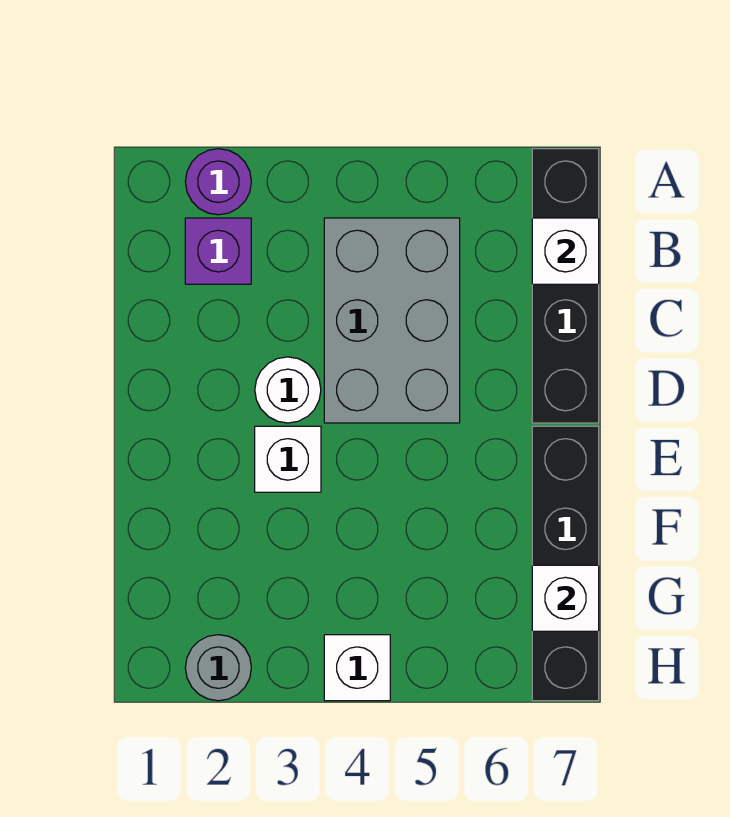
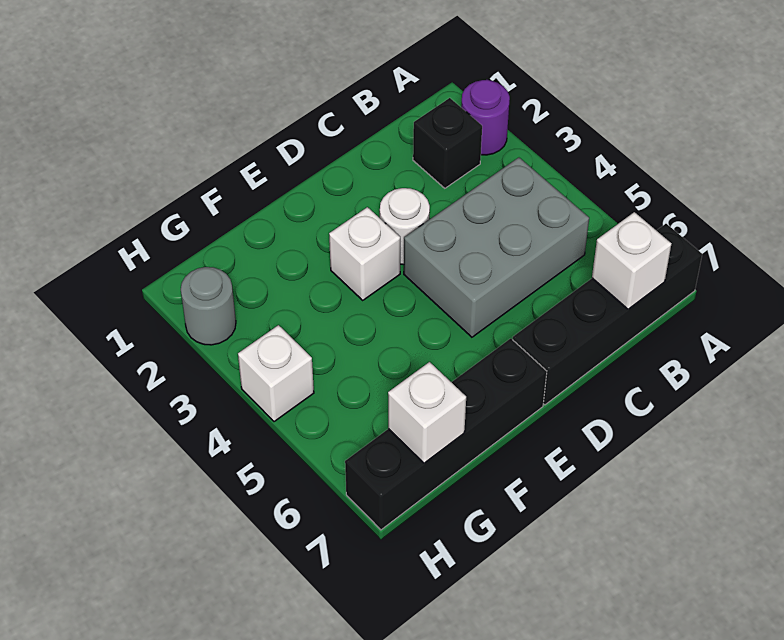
purple brick B2 level 1 -> black brick B2 level 1

